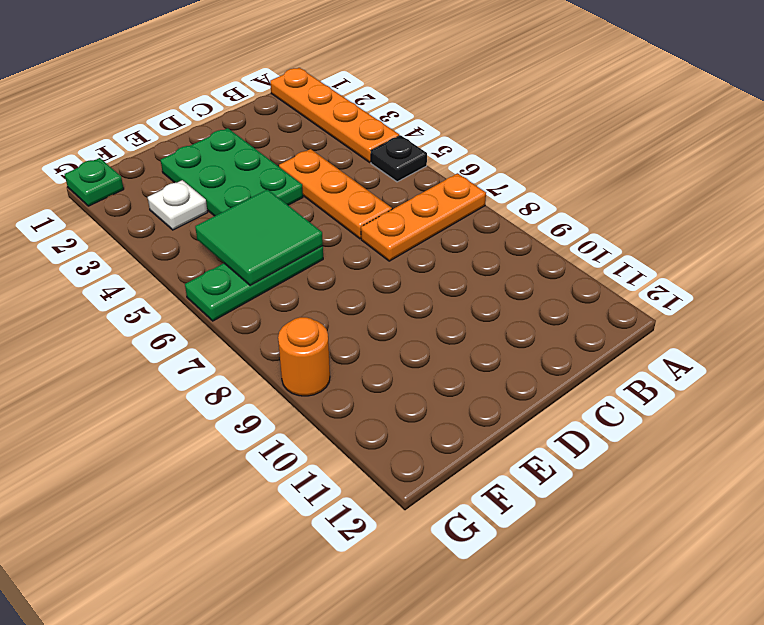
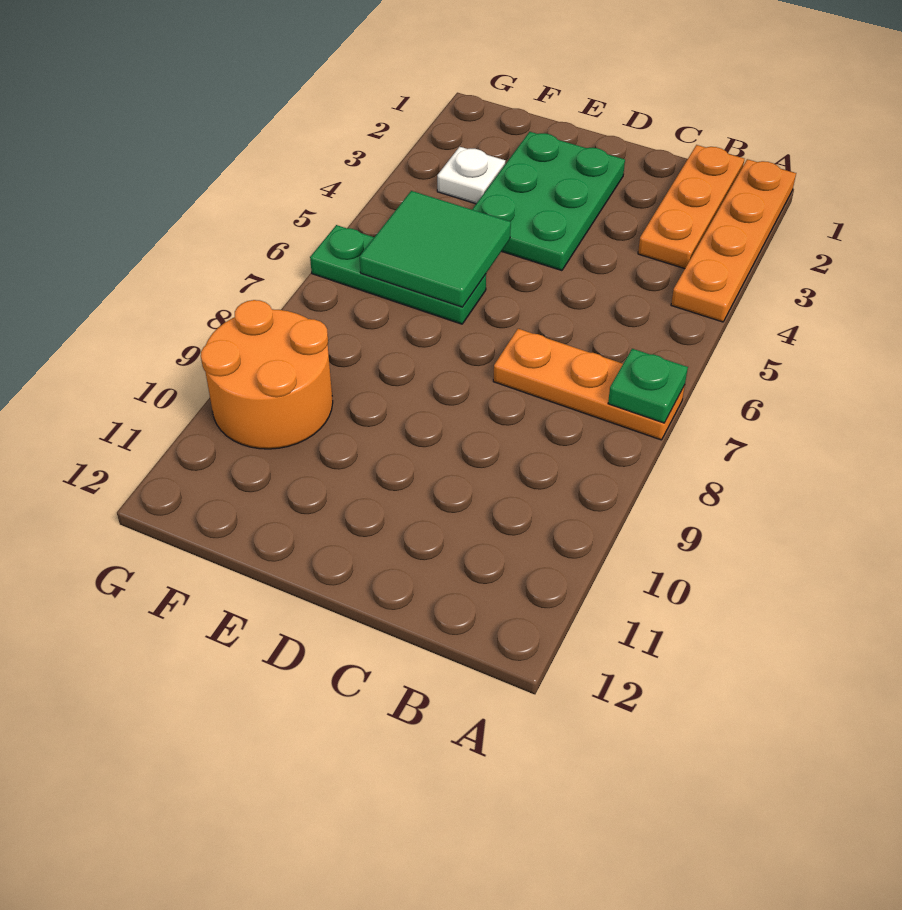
black plate A5 level 1 -> none
orange plate C4:C6 level 1 -> orange plate B1:B3 level 1
green plate G1 level 1 -> green plate A7 level 2
orange round brick G9 level 1 -> orange round brick F9:G10 level 1

